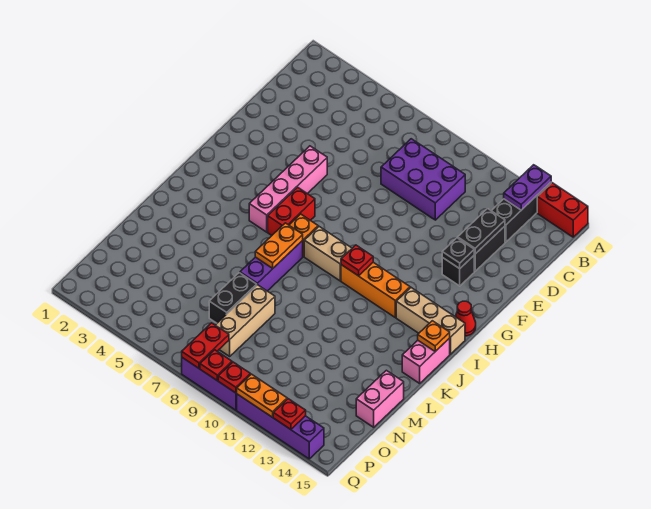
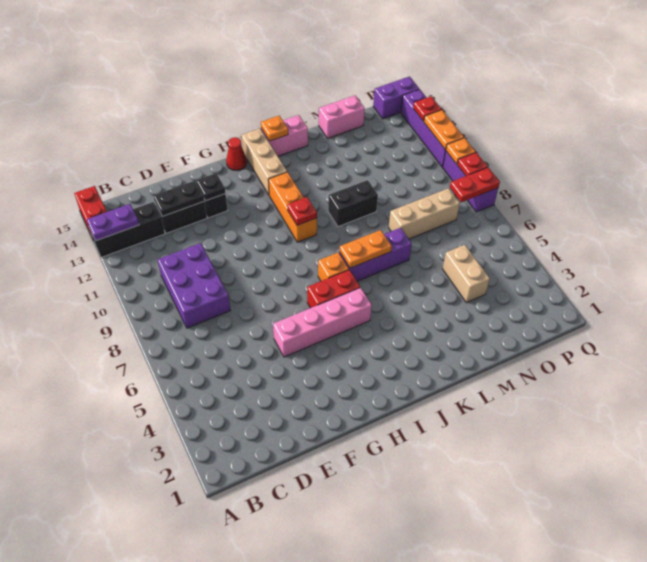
tan brick I8:I9 level 1 -> tan brick N4:N5 level 1
black brick M7:N7 level 1 -> black brick K10:L10 level 1
none -> purple brick P15:Q15 level 1
red plate Q10 level 2 -> orange plate Q10 level 2

